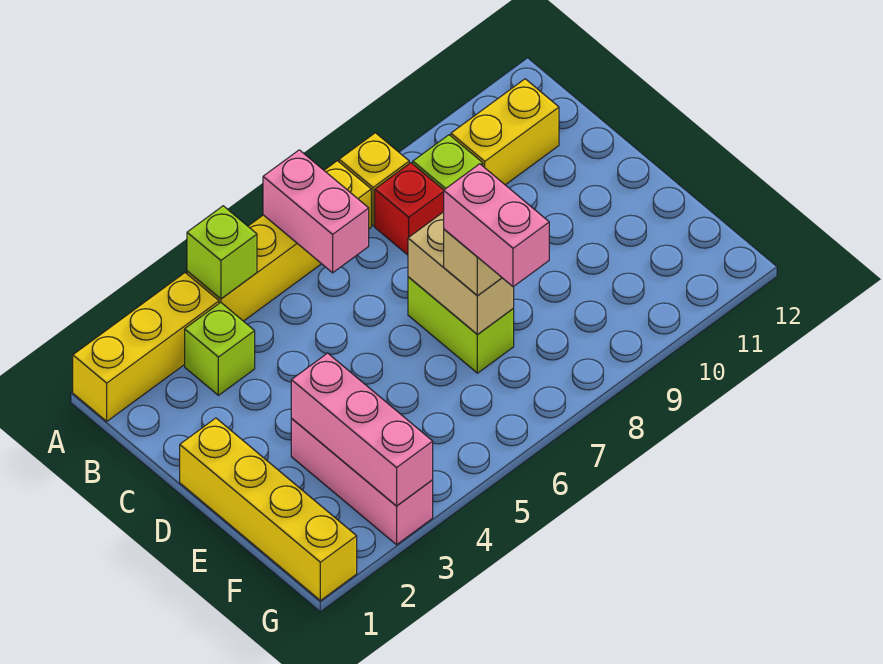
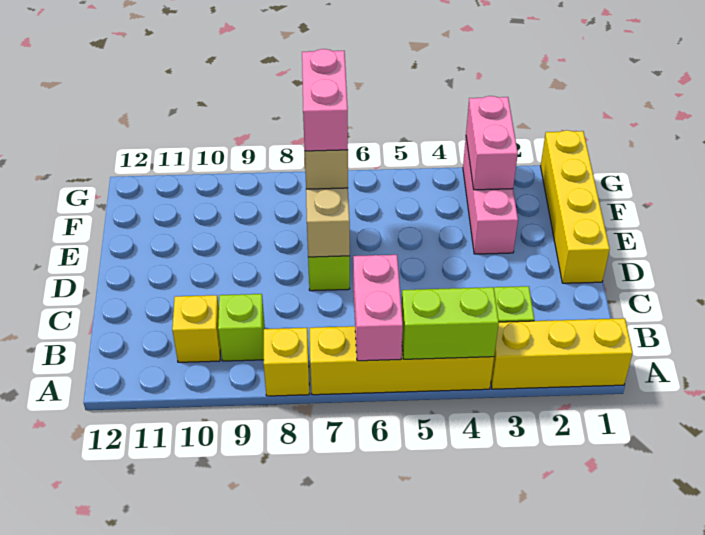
lime brick A4 level 2 -> lime brick A4:A5 level 2
red brick B8 level 1 -> none
yellow brick B10:B11 level 1 -> yellow brick B10 level 1
pink brick E3:G3 level 2 -> pink brick F3:G3 level 2

